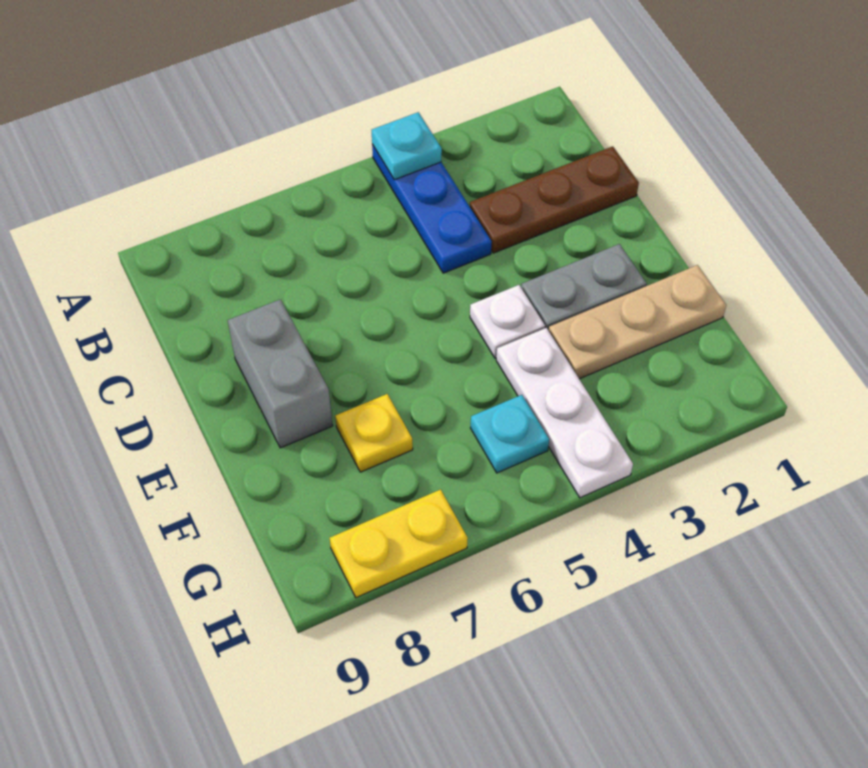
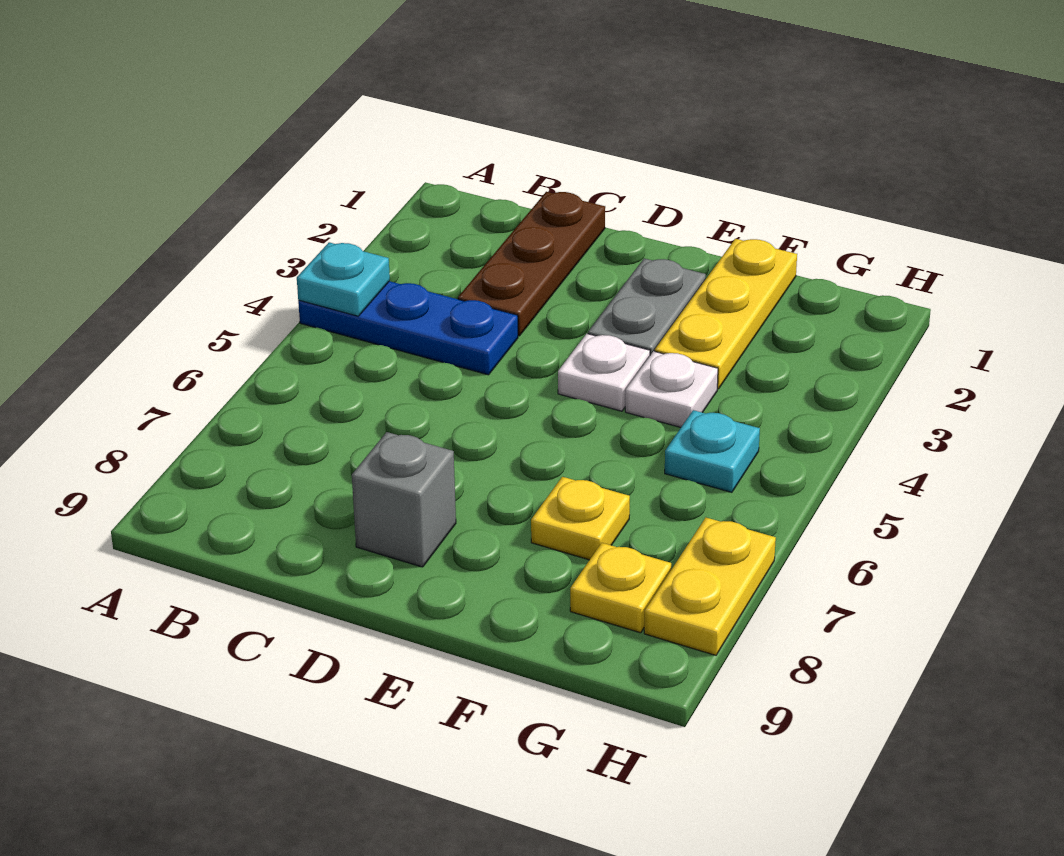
grey brick D8:E8 level 1 -> grey brick D8 level 1
tan plate F1:F3 level 1 -> yellow plate F1:F3 level 1
white plate F4:H4 level 1 -> white plate F4 level 1
none -> yellow plate G8 level 1

